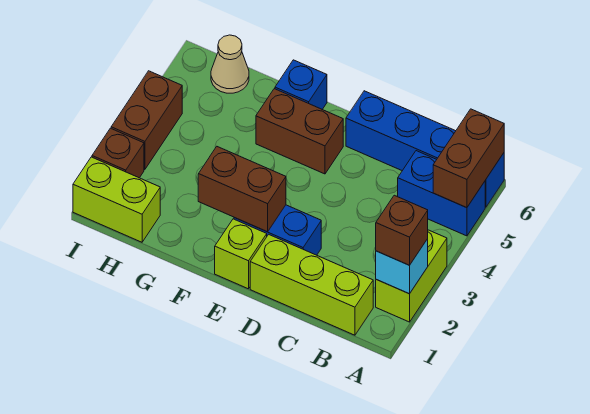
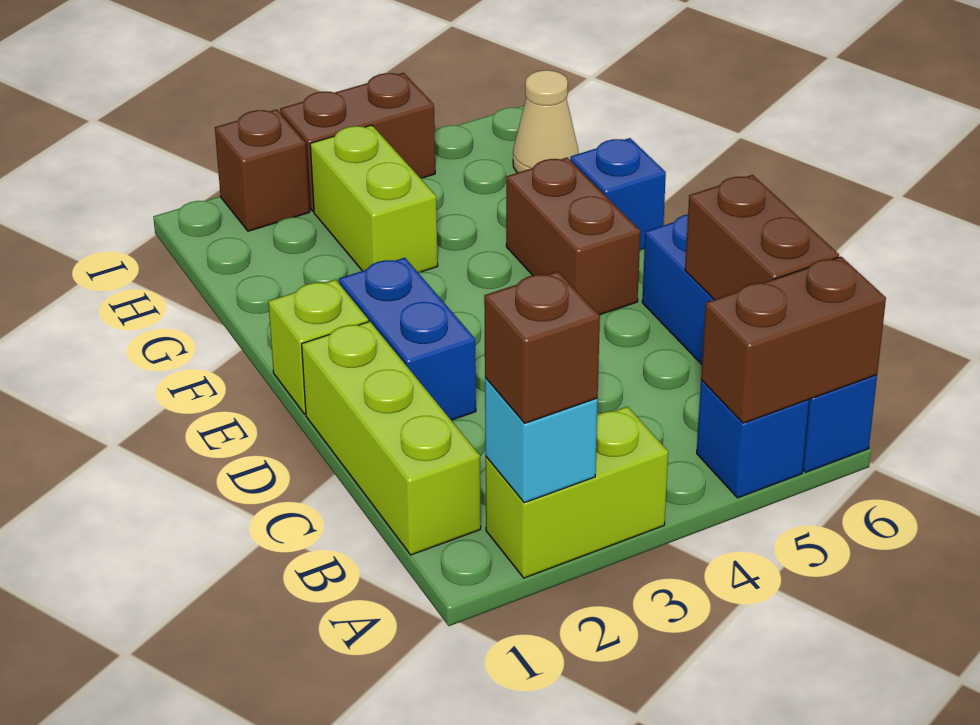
blue brick A5:B5 level 1 -> blue brick A5 level 1
brown brick E2:F2 level 2 -> brown brick B6:C6 level 2
lime brick H1:I1 level 1 -> lime brick G3:H3 level 1

